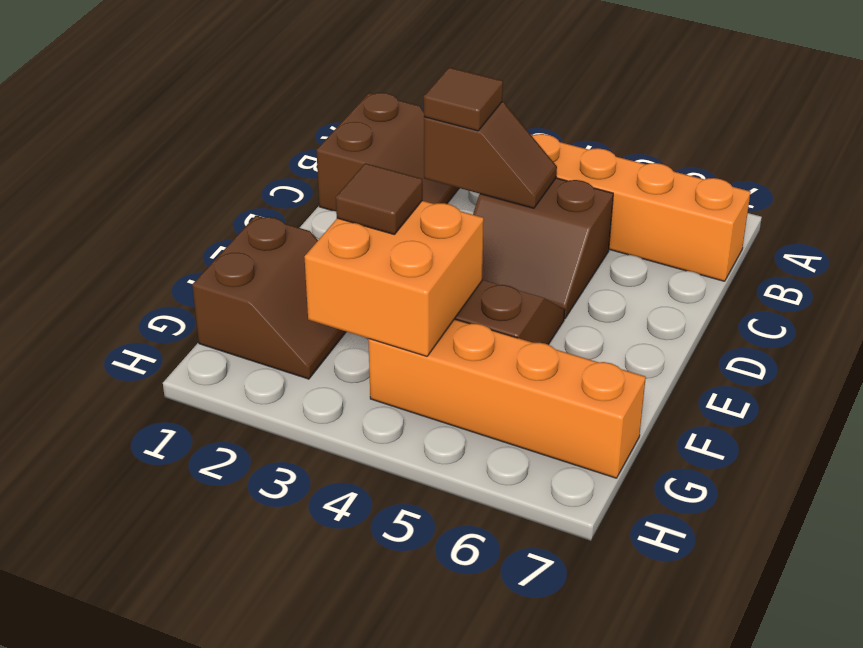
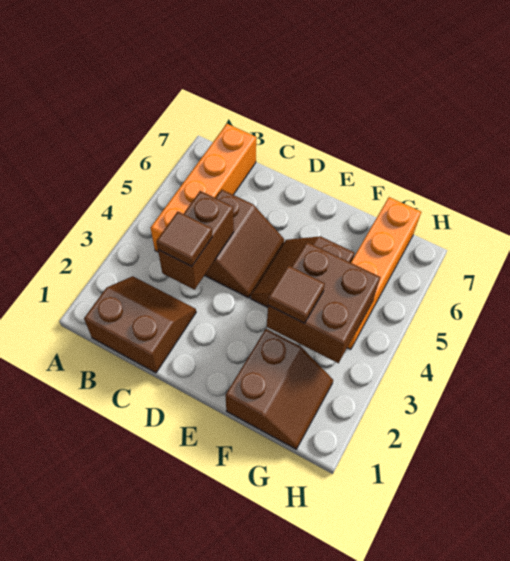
brown slope C3:C4 level 2 top 3 -> brown brick C3:C4 level 2
brown slope F1:G2 level 1 top 1 -> brown slope F1:G2 level 1 top F
orange brick F3:G4 level 2 -> brown brick F3:G4 level 2

